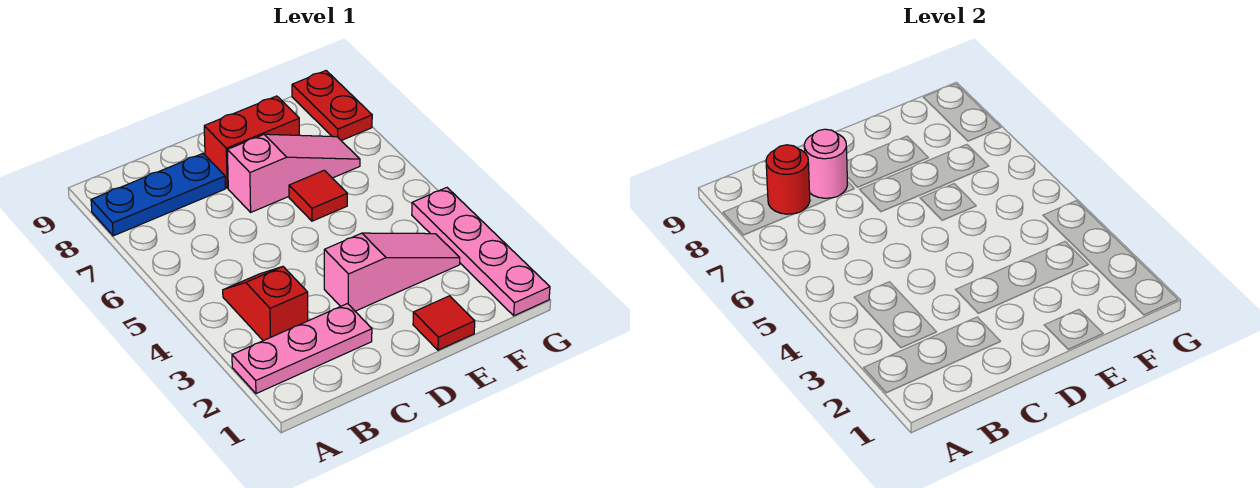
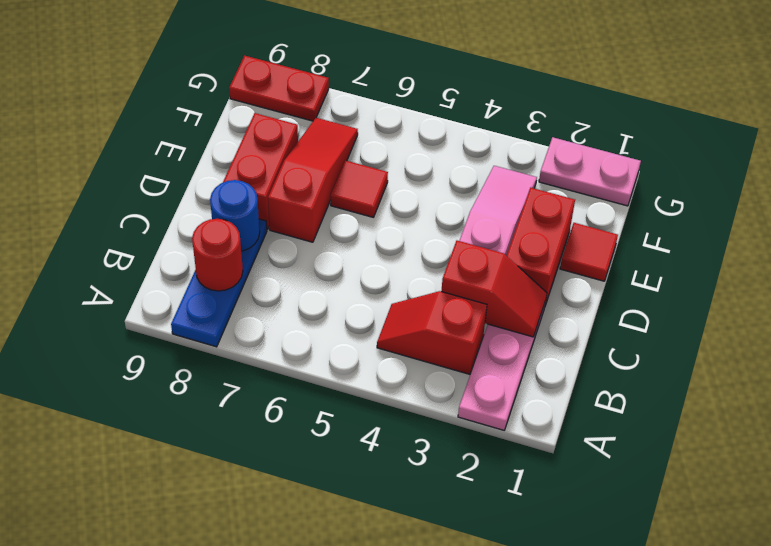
none -> red slope C2:C3 level 2 top 3
pink round brick C8 level 2 -> blue round brick C8 level 2
none -> red brick D2:E2 level 1
pink slope D7:F7 level 1 top D -> red slope D7:F7 level 1 top D
pink plate G1:G4 level 1 -> pink plate G1:G2 level 1

